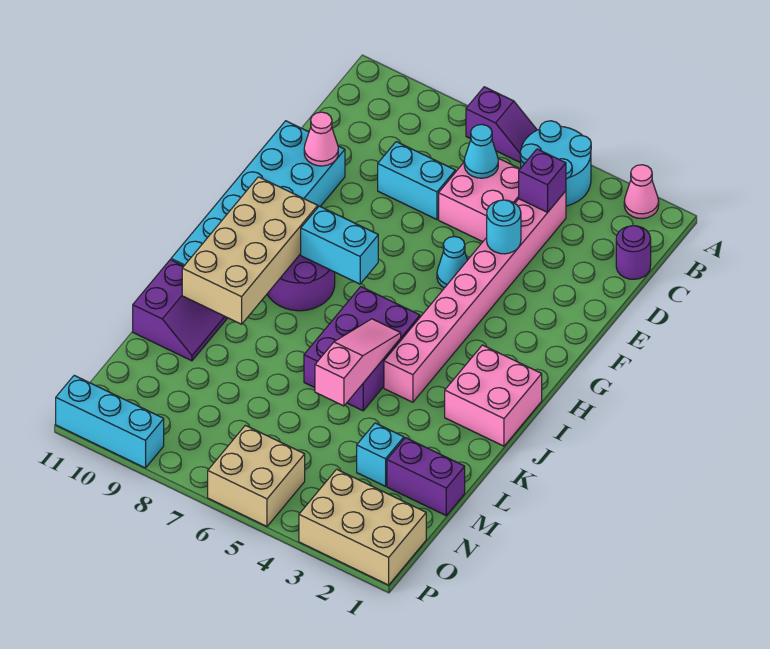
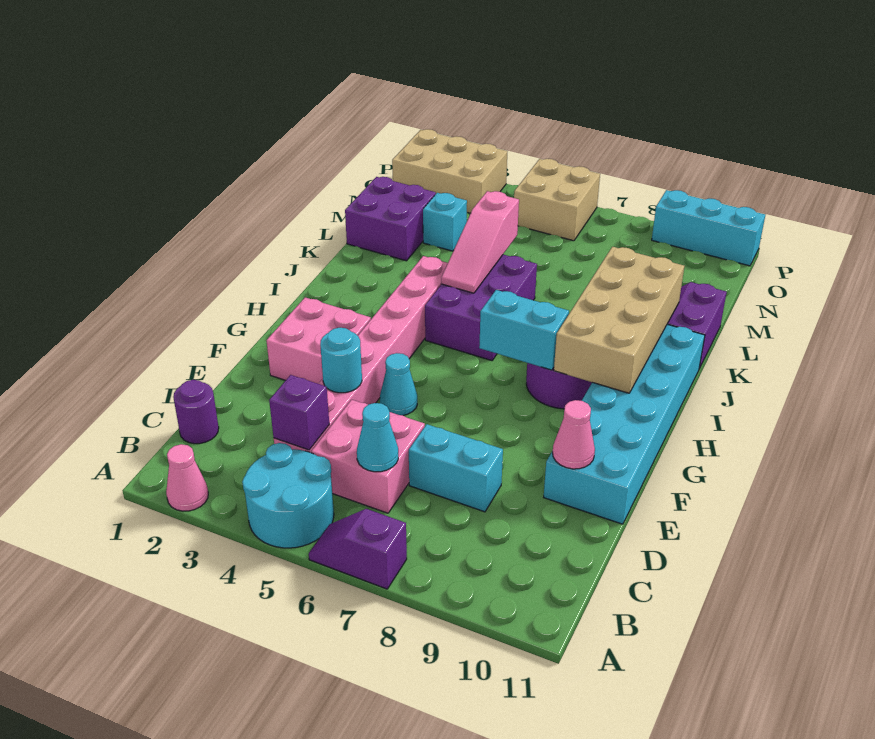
pink brick I1:J2 level 1 -> pink brick F2:G3 level 1
purple brick M1:M2 level 1 -> purple brick L1:M2 level 1

